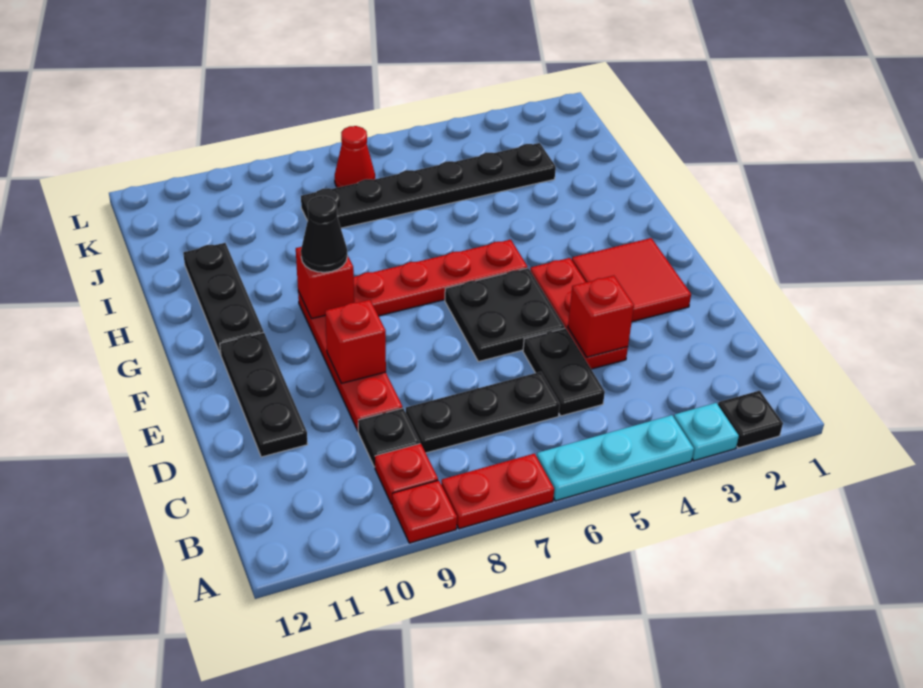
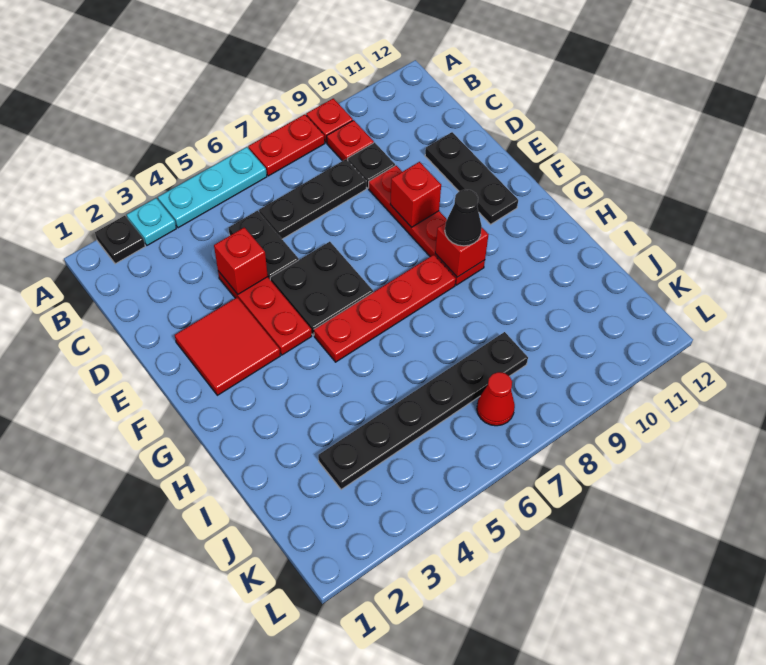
black plate G11:I11 level 1 -> none

